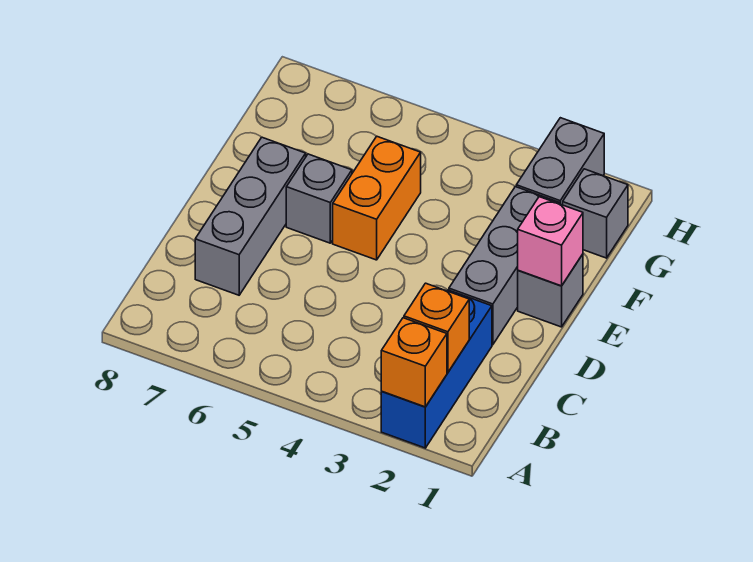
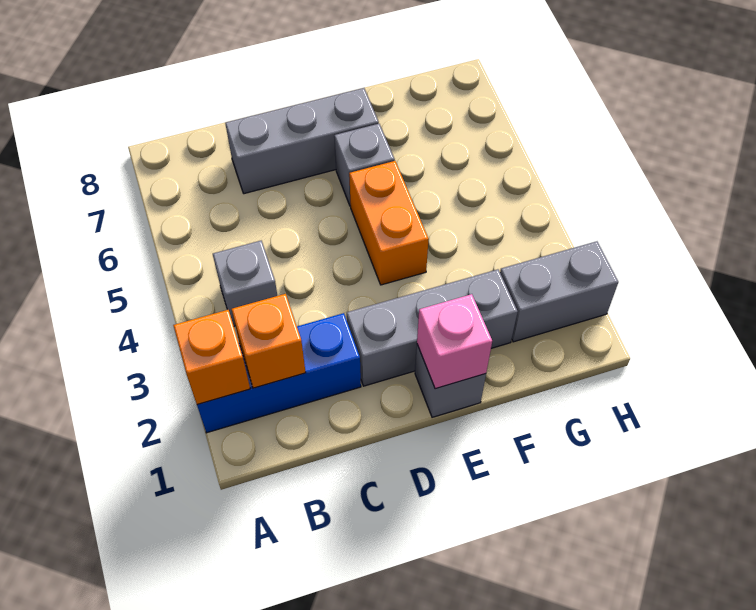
orange brick E5:F5 level 1 -> orange brick E4:E5 level 1
grey brick G1 level 1 -> grey brick B4 level 1

